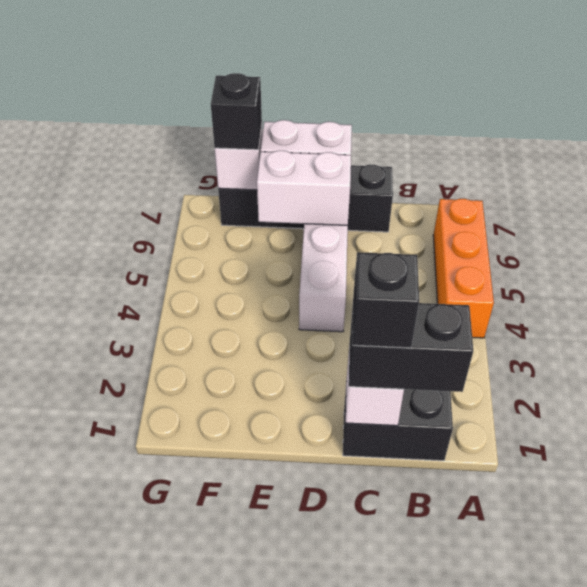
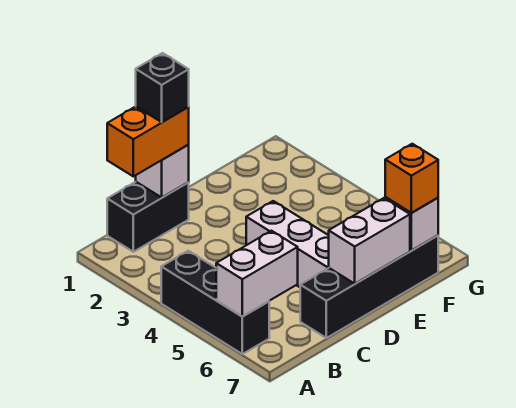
orange brick A4:A6 level 1 -> black brick A4:A6 level 1
black brick B1:C1 level 3 -> orange brick B1:C1 level 3
white brick D6:E6 level 2 -> white brick A6:B6 level 2
black brick F7 level 3 -> orange brick F7 level 3

